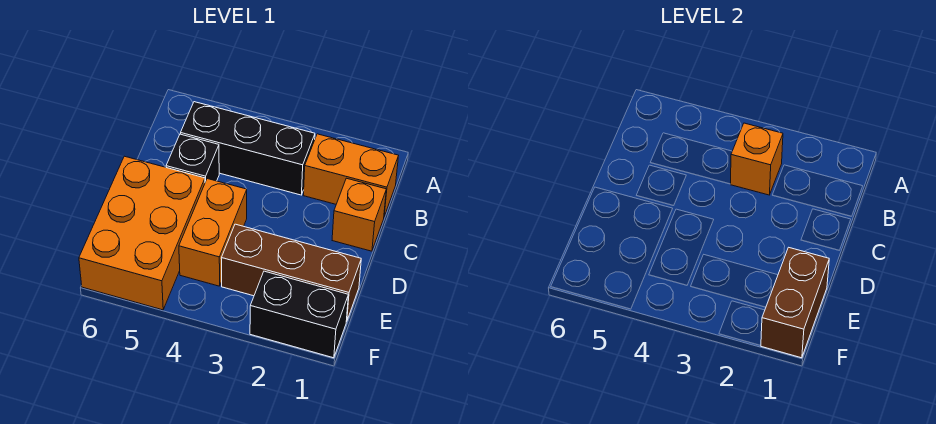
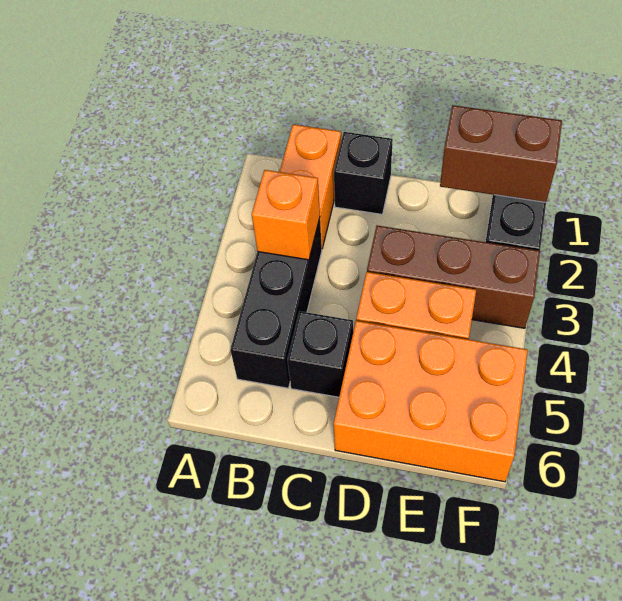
orange brick C1 level 1 -> black brick C1 level 1
brown brick E1:E3 level 1 -> brown brick D3:F3 level 1

